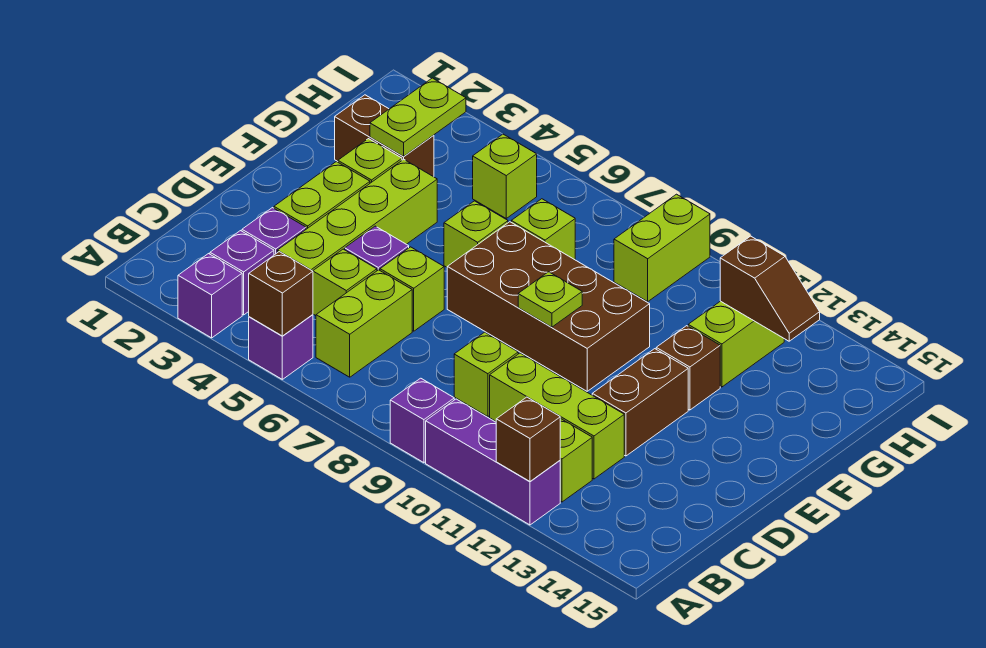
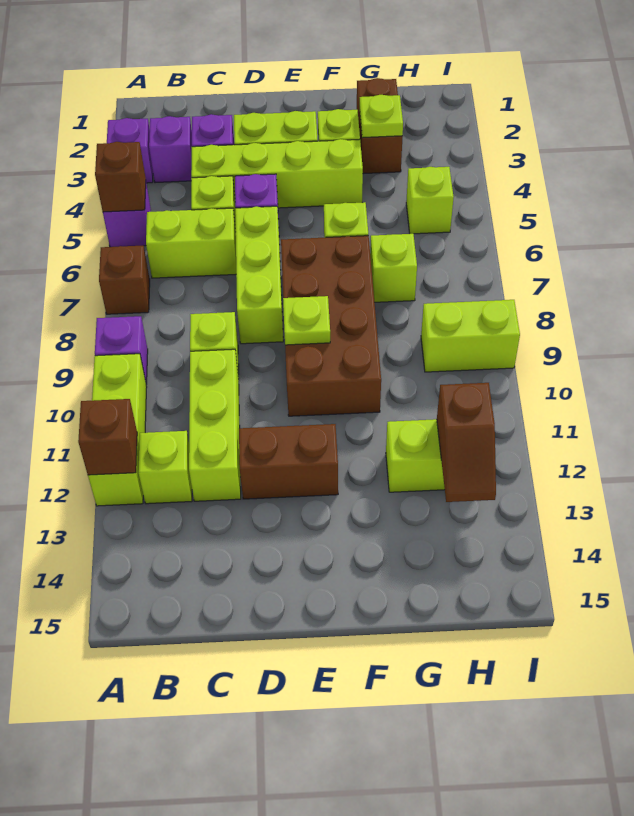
purple brick A10:A12 level 1 -> lime brick A10:A12 level 1
lime brick D6 level 1 -> lime brick D6:D8 level 1
brown brick F12 level 1 -> brown brick A7 level 1
lime plate G3:H3 level 2 -> lime plate G3 level 2

